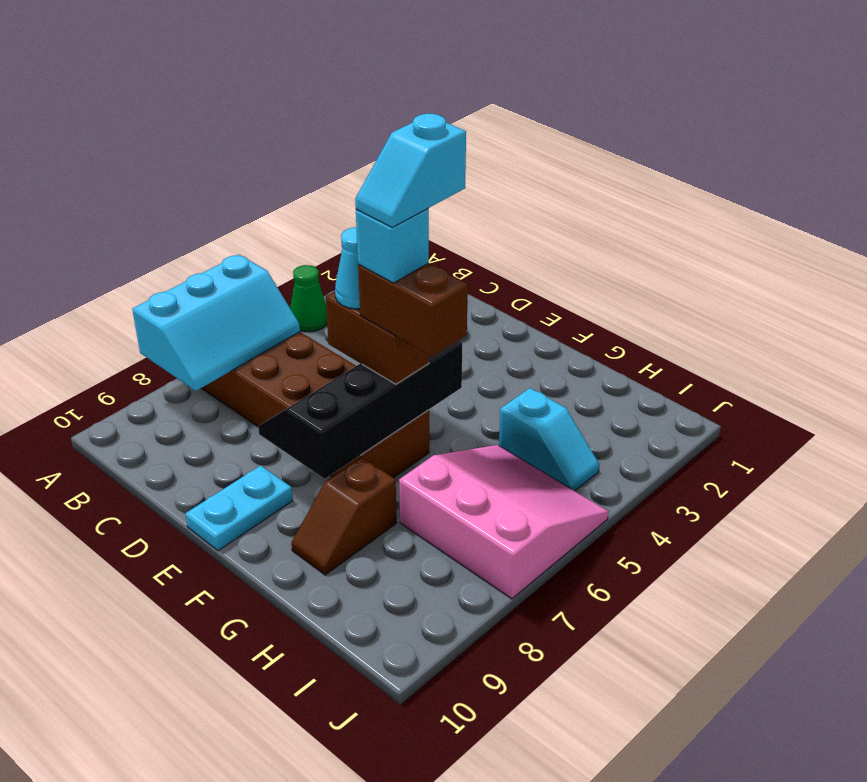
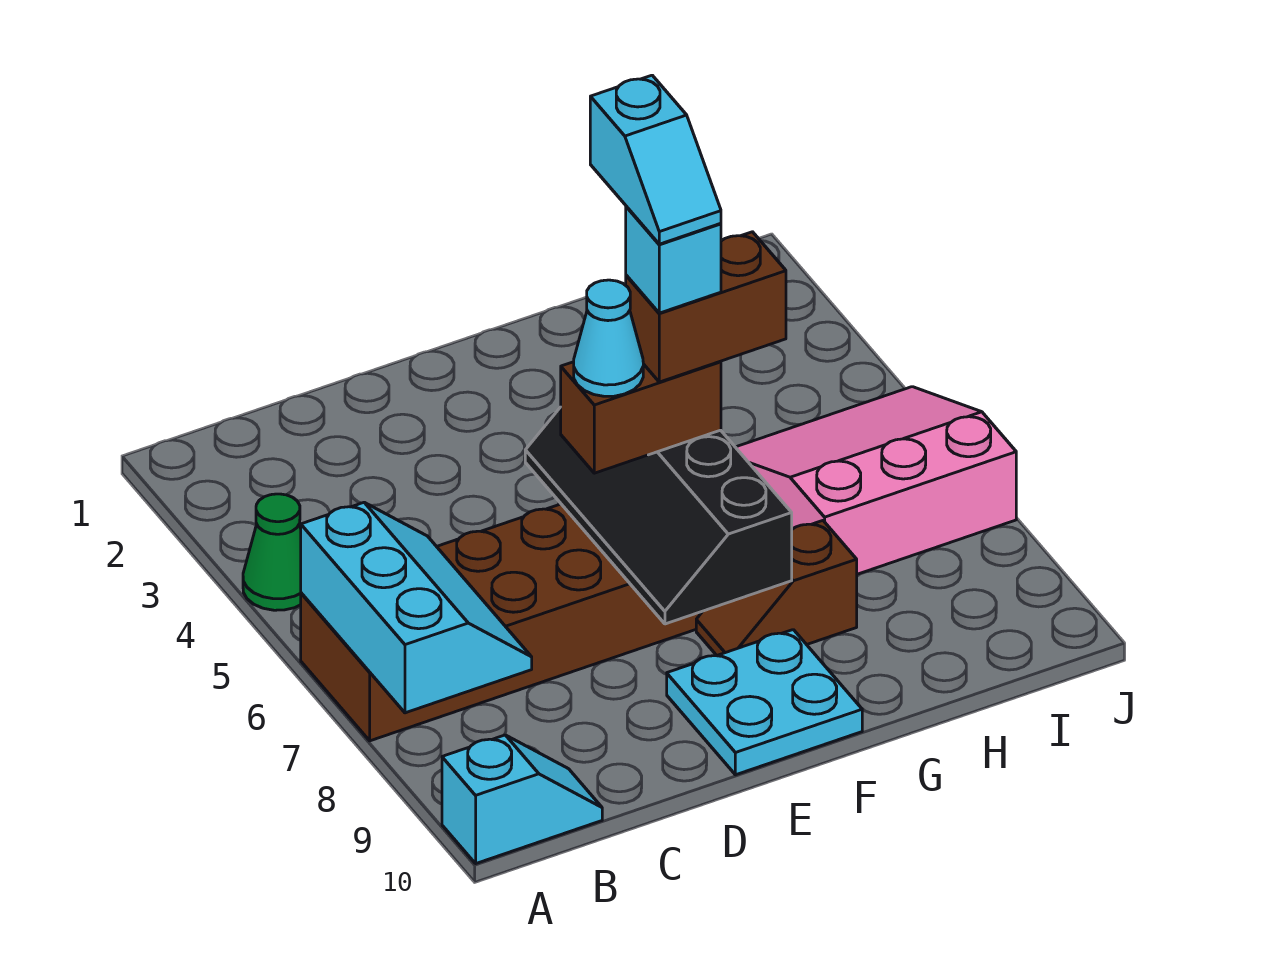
cyan plate E9:E10 level 1 -> cyan plate E9:F10 level 1
brown slope G8:G9 level 1 top 8 -> brown slope F8:G8 level 1 top G
cyan slope H4:I4 level 1 top H -> cyan slope A10:B10 level 1 top A

